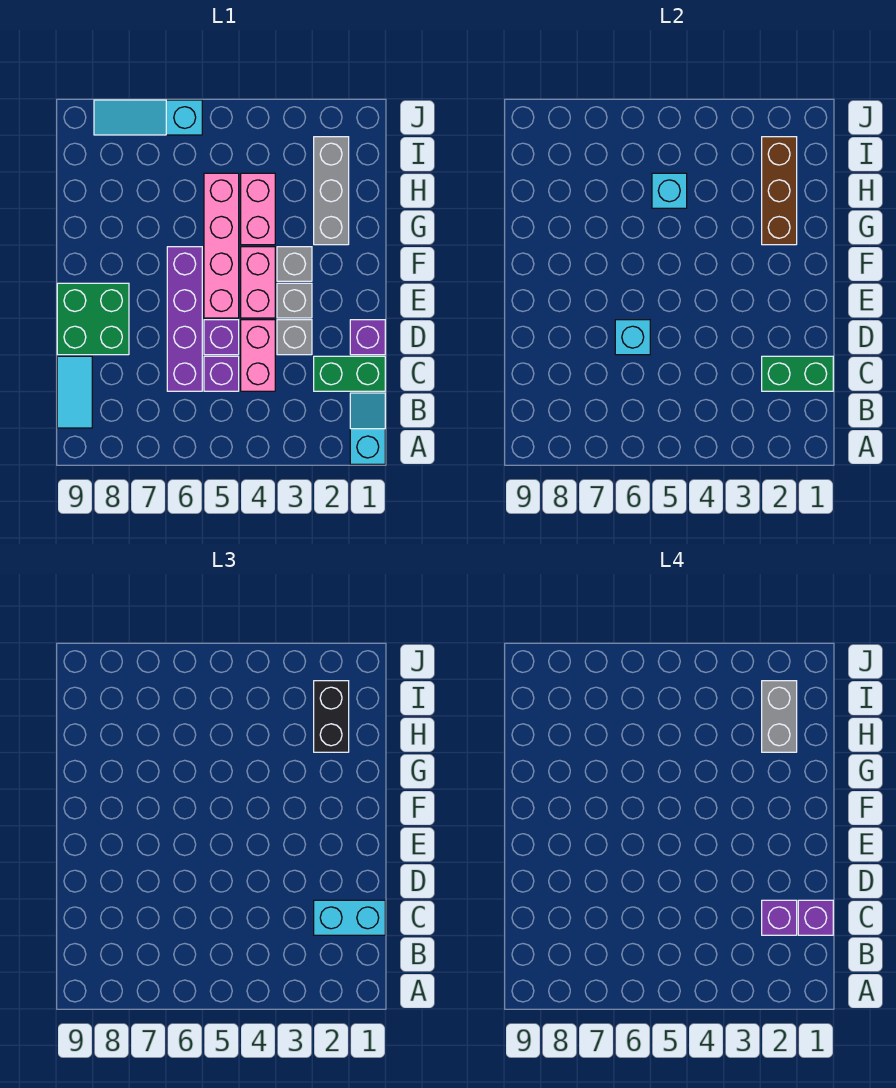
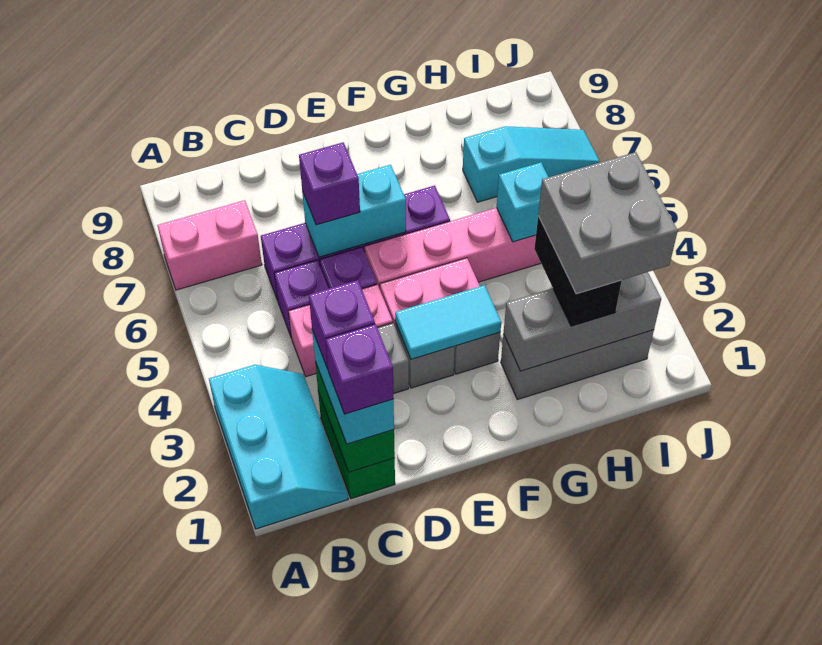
cyan slope A1:B1 level 1 top A -> cyan slope A1:B3 level 1 top A
cyan tile B9:C9 level 1 -> cyan tile E3:F3 level 2
purple brick D1 level 1 -> purple brick D6 level 3
cyan brick D6 level 2 -> cyan brick D6:E6 level 2
green brick D8:E9 level 1 -> none
brown brick G2:I2 level 2 -> grey brick G2:I2 level 2
pink brick G4:H4 level 1 -> pink brick A7:B7 level 1
black brick H2:I2 level 3 -> black brick H2:H3 level 3
grey brick H2:I2 level 4 -> grey brick H2:I3 level 4
cyan slope J6:J8 level 1 top 6 -> cyan slope H7:J7 level 1 top H

